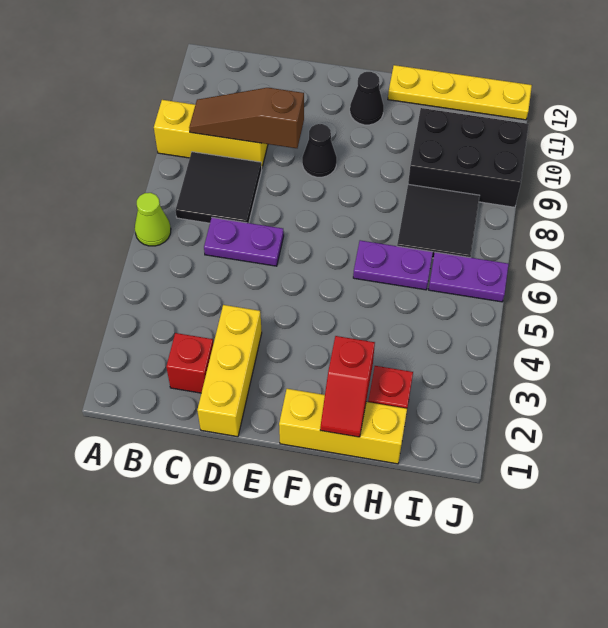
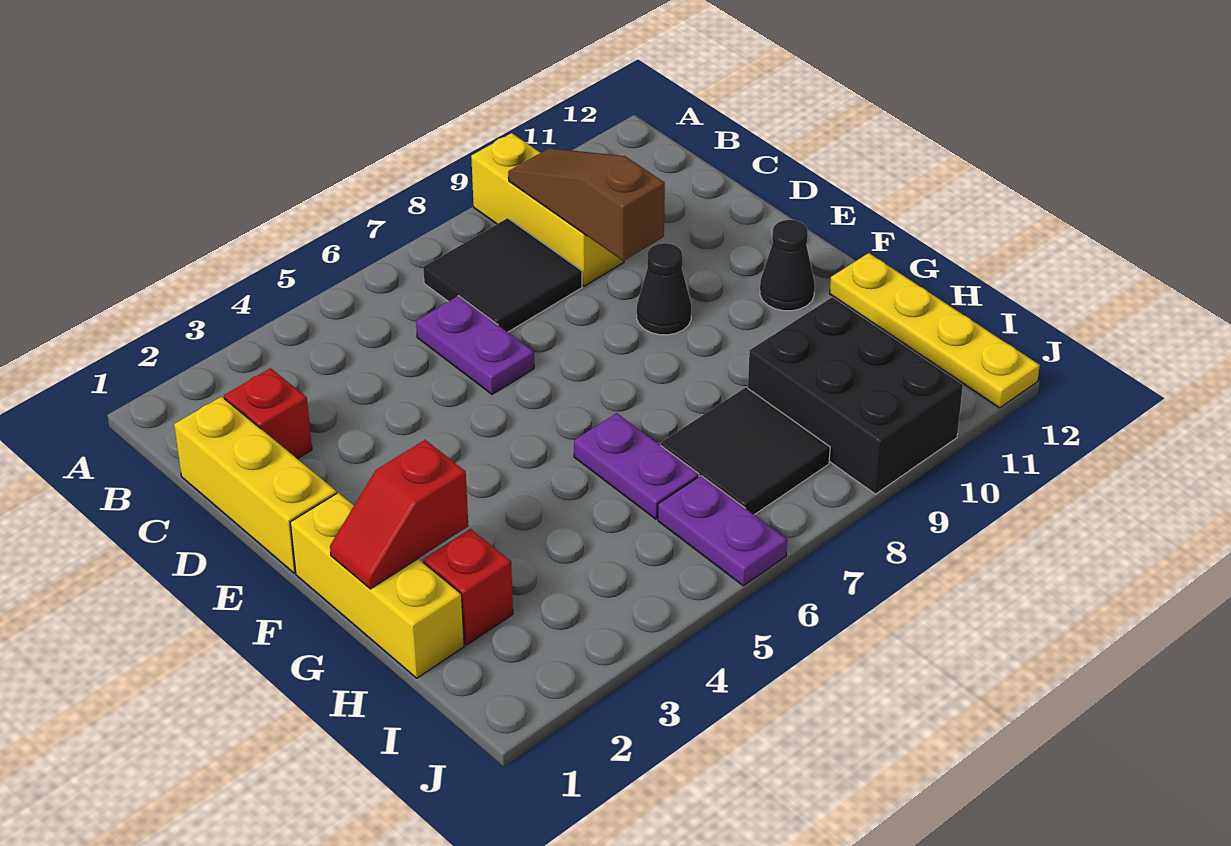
lime cone A6 level 1 -> none
yellow brick D1:D3 level 1 -> yellow brick C1:E1 level 1

